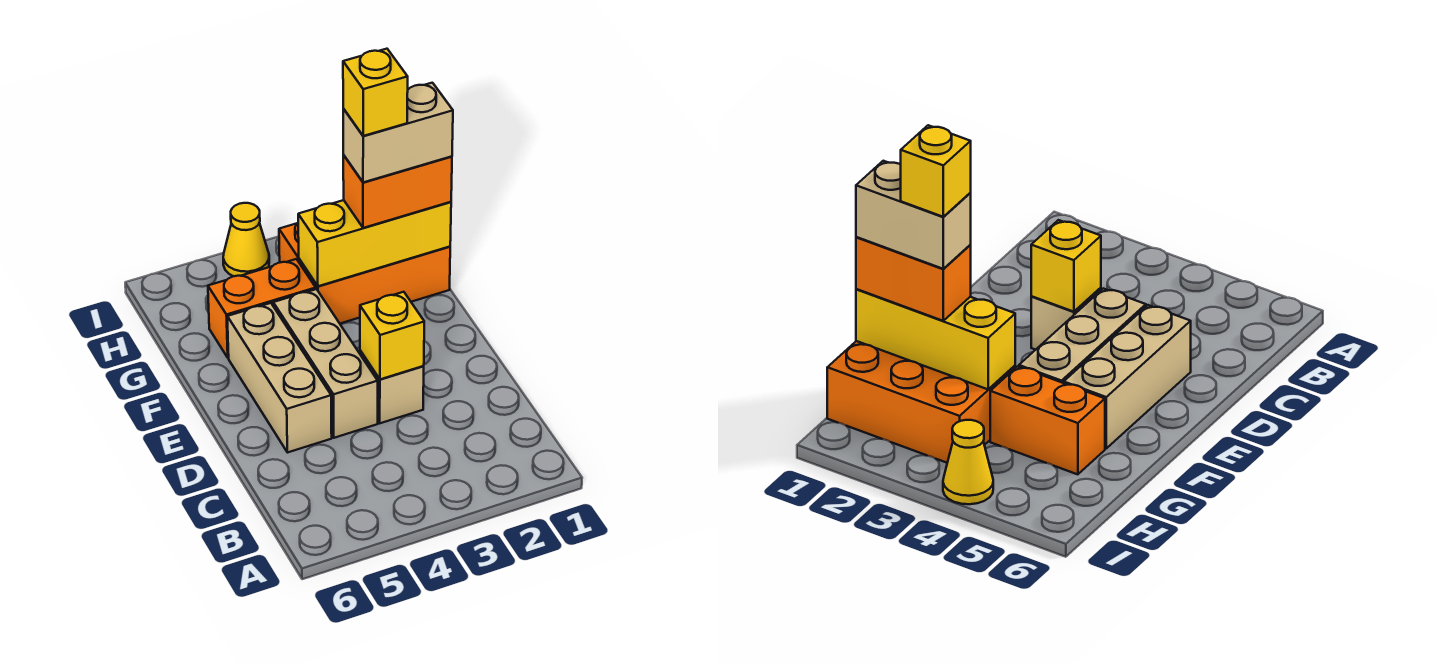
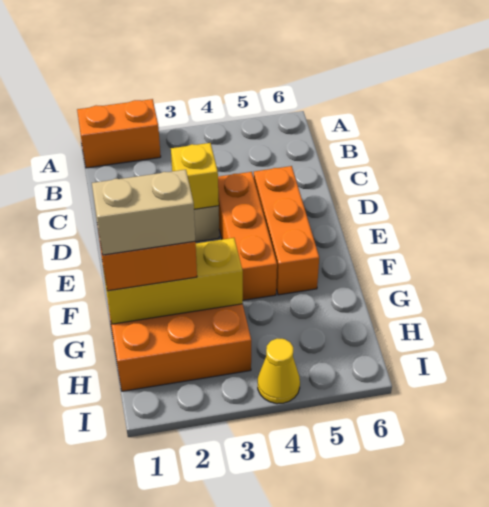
tan brick D4:F4 level 1 -> orange brick D4:F4 level 1
tan brick D5:F5 level 1 -> orange brick D5:F5 level 1
yellow brick G2 level 5 -> none
orange brick G4:G5 level 1 -> orange brick A1:A2 level 1

